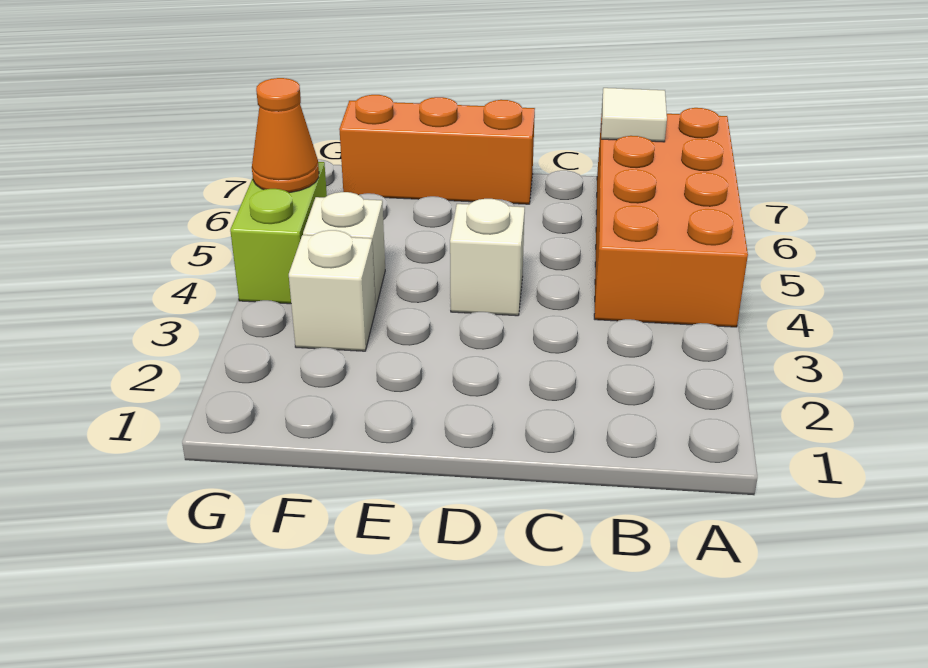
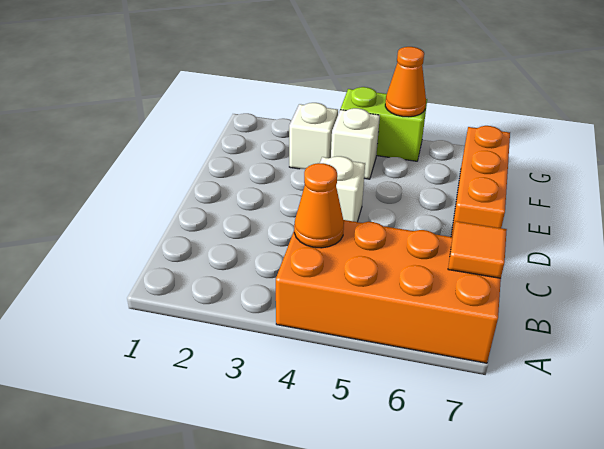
none -> orange cone B4 level 2
white tile B7 level 2 -> orange tile B7 level 2

